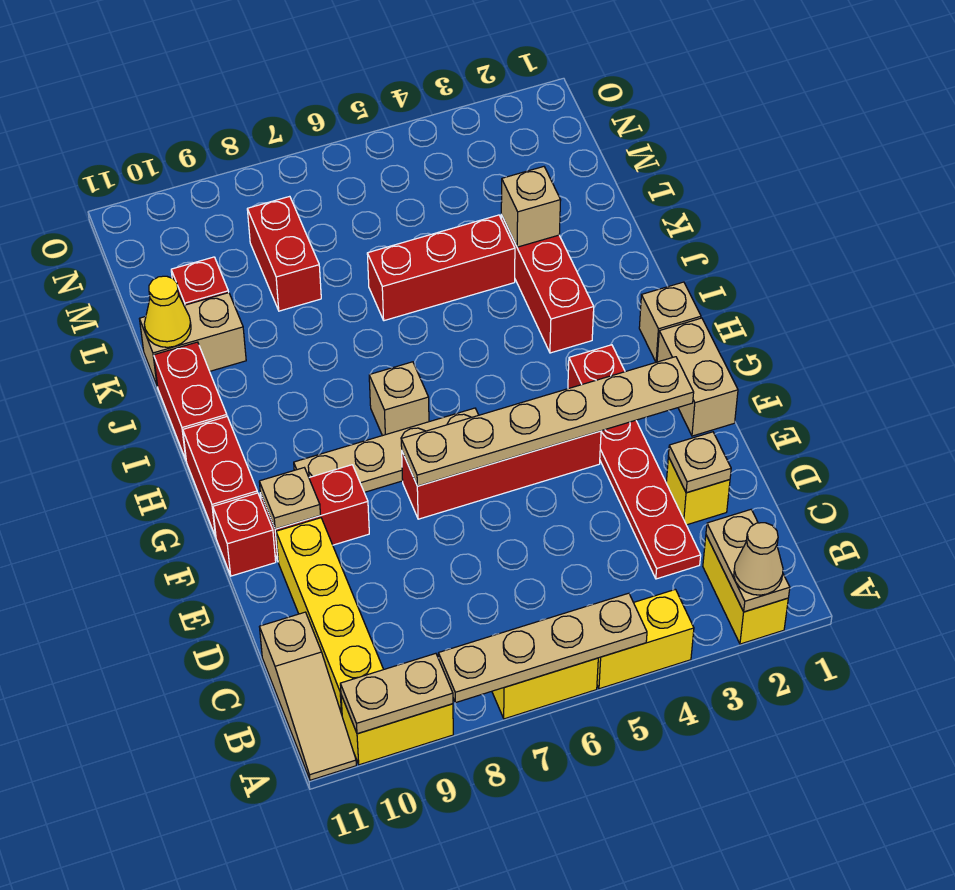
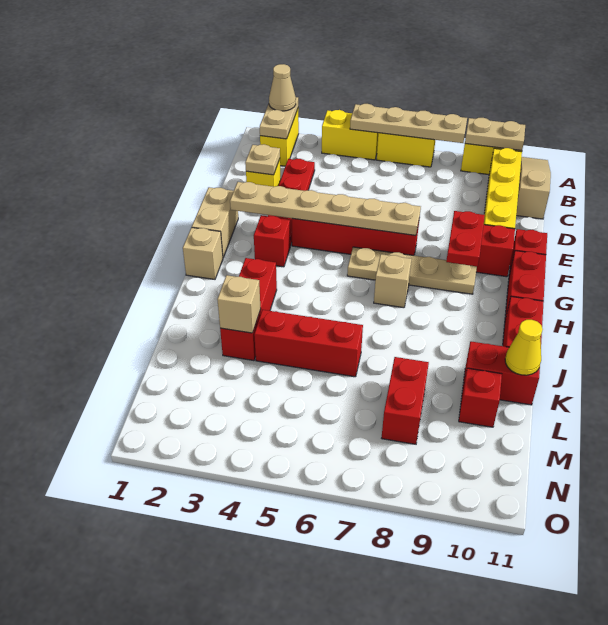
none -> red plate F9:G9 level 2
tan plate F10 level 2 -> none
tan brick K10:K11 level 1 -> red brick K10:K11 level 1

